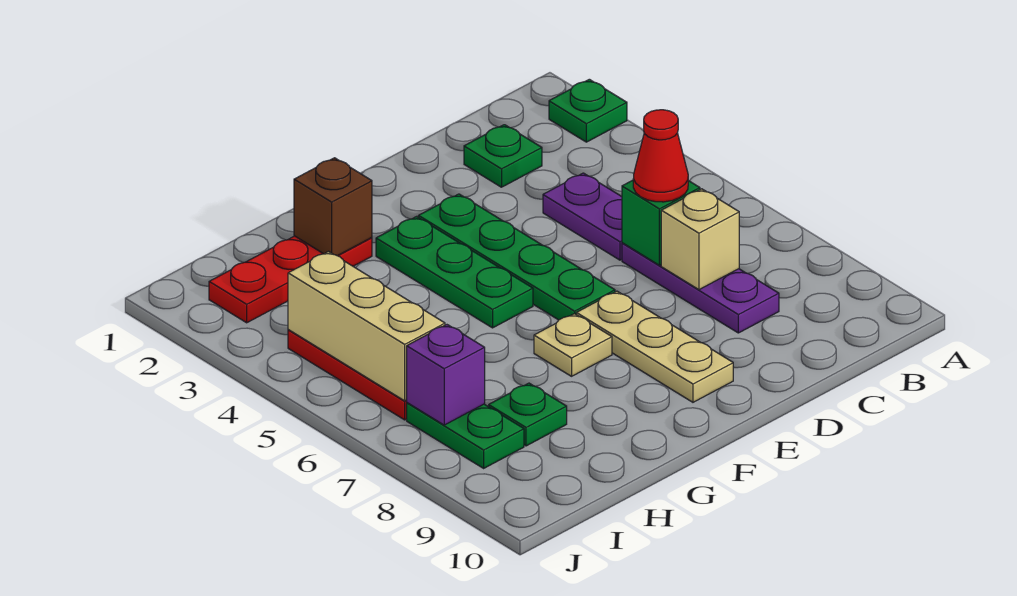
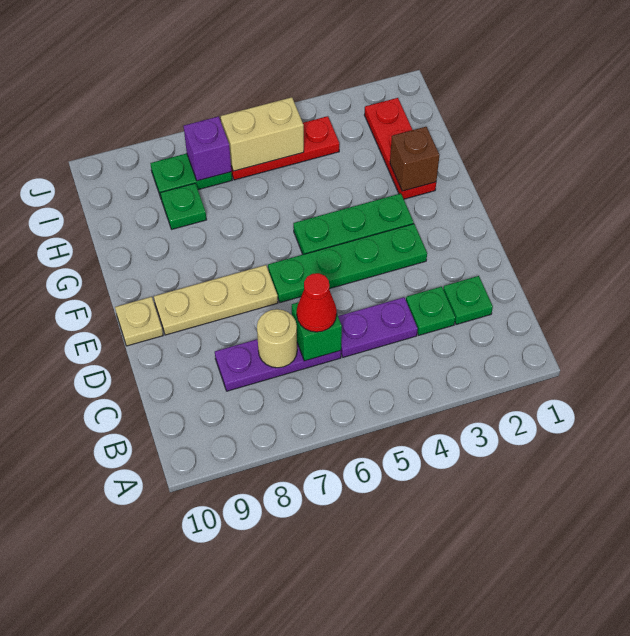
green plate A2 level 1 -> green plate C3 level 1
tan brick C7 level 2 -> tan round brick C7 level 2
tan plate F7 level 1 -> tan plate E10 level 1
tan brick I4:I6 level 2 -> tan brick I5:I6 level 2

